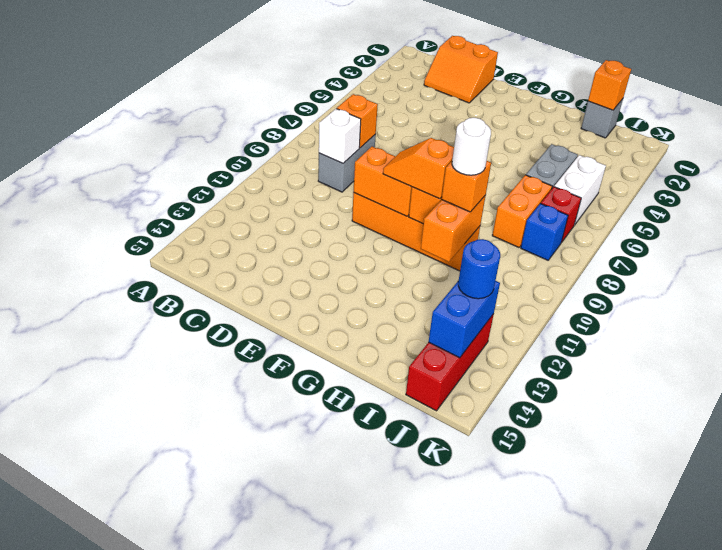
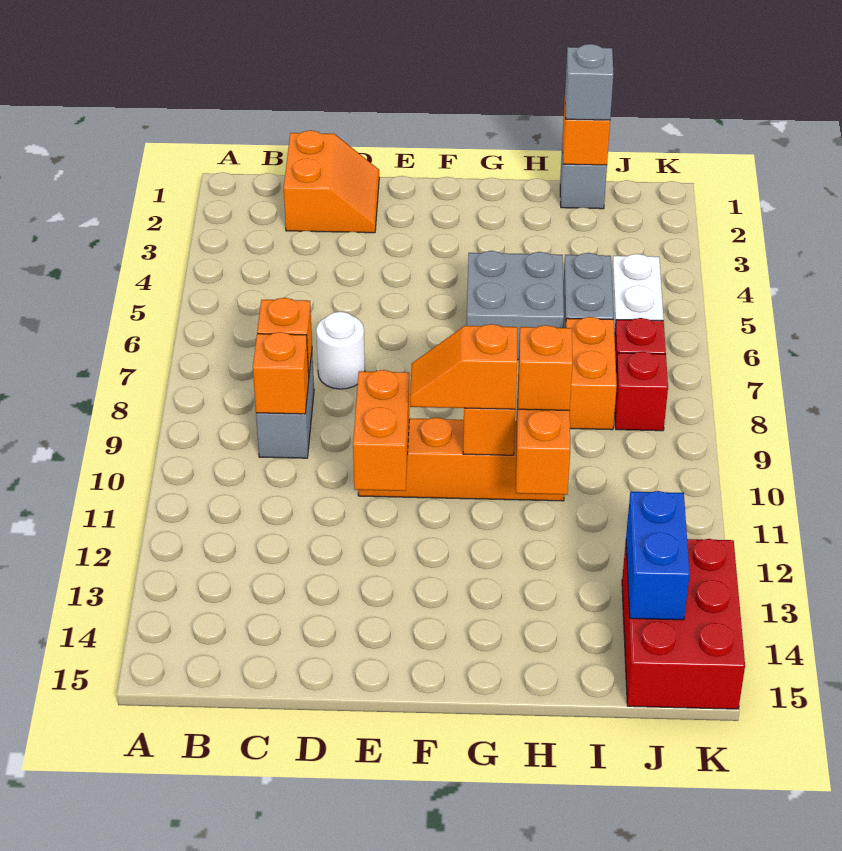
orange slope C1:D2 level 1 top 1 -> orange slope C1:D2 level 1 top C
white brick C9 level 2 -> orange brick C9 level 2
orange brick E10:F10 level 2 -> orange brick E10:E11 level 2
none -> grey brick G5:H6 level 1
white round brick H10 level 4 -> white round brick D7 level 1
none -> grey brick I1 level 3
blue brick J8 level 1 -> red brick J8 level 1
red brick J13:J15 level 1 -> red brick J13:K15 level 1
blue round brick J13 level 3 -> none

